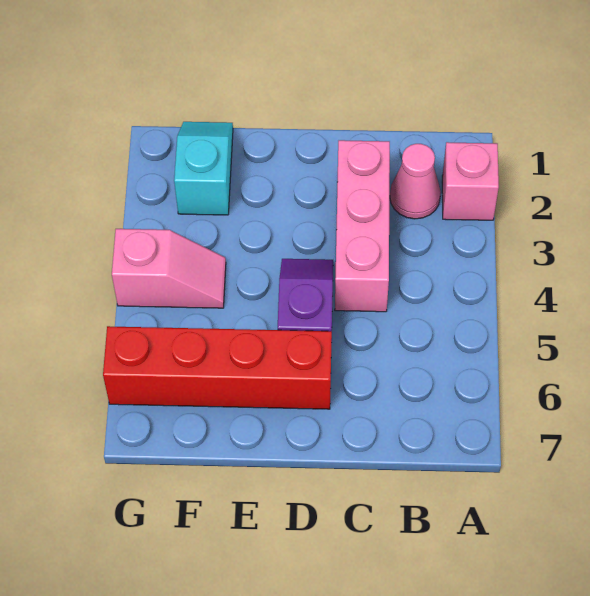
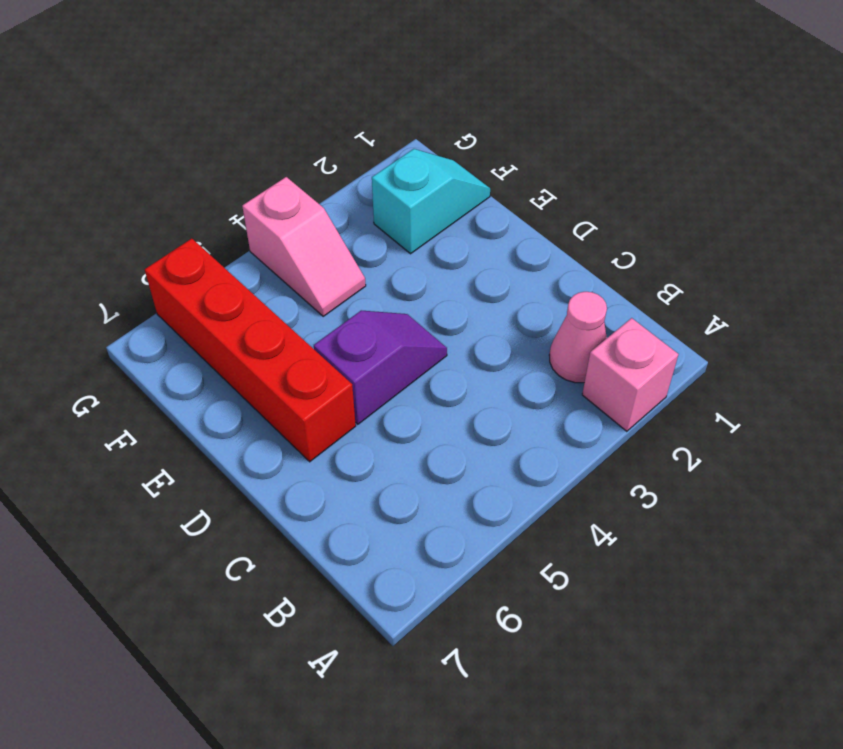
pink brick C2:C4 level 1 -> none

